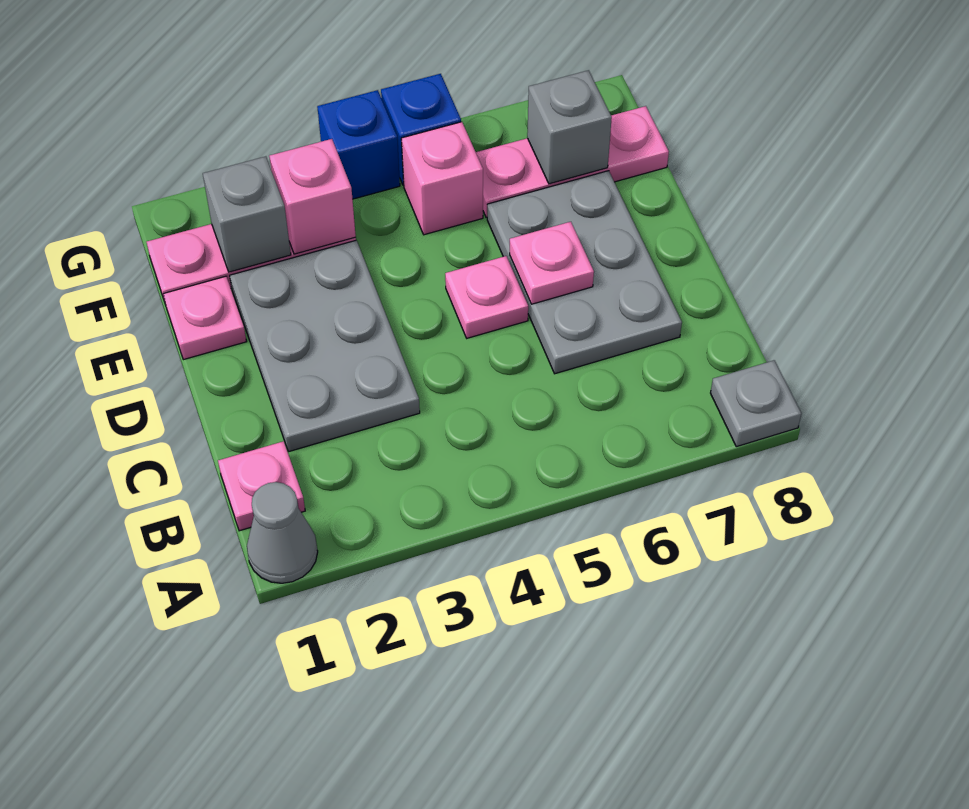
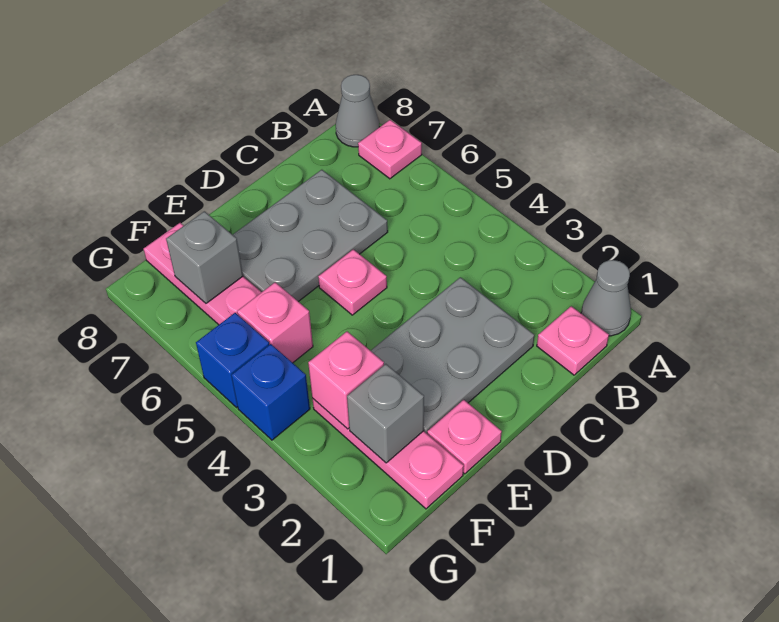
grey plate A8 level 1 -> grey cone A8 level 1
pink plate D6 level 2 -> pink plate A7 level 1

